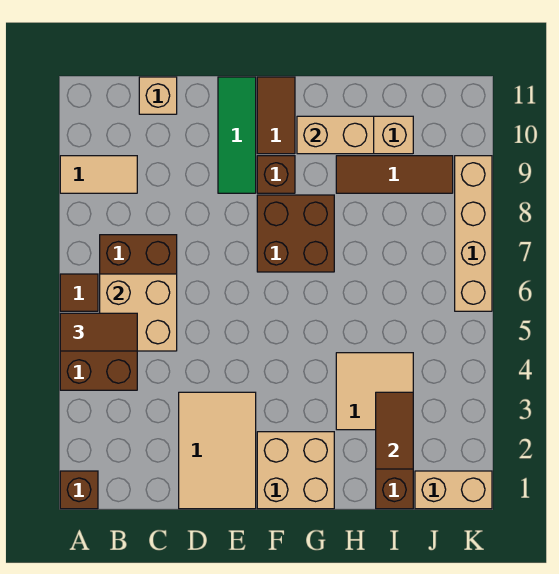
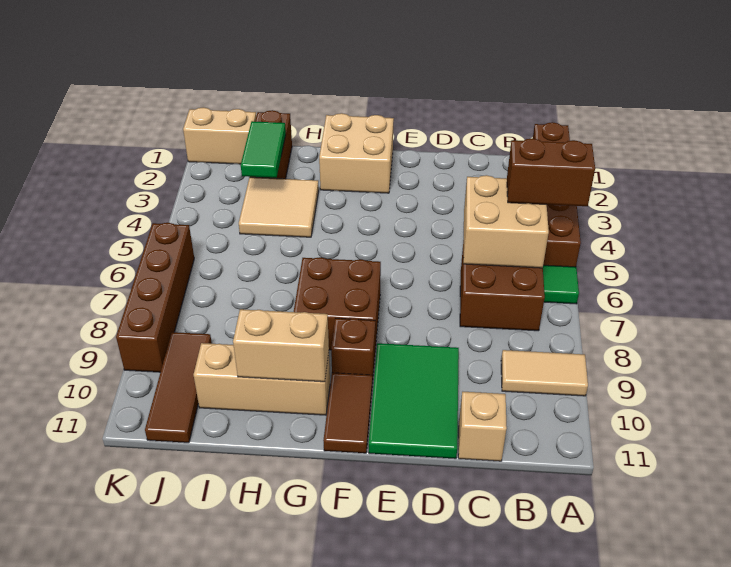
brown tile A5:B5 level 3 -> brown brick A5:B5 level 3
brown tile A6 level 1 -> green tile A6 level 1
tan tile D1:E3 level 1 -> none
green tile E9:E11 level 1 -> green tile D9:E11 level 1
brown tile H9:J9 level 1 -> brown tile J9:J11 level 1
brown tile I2:I3 level 2 -> green tile I2:I3 level 2
tan brick K6:K9 level 1 -> brown brick K6:K9 level 1

